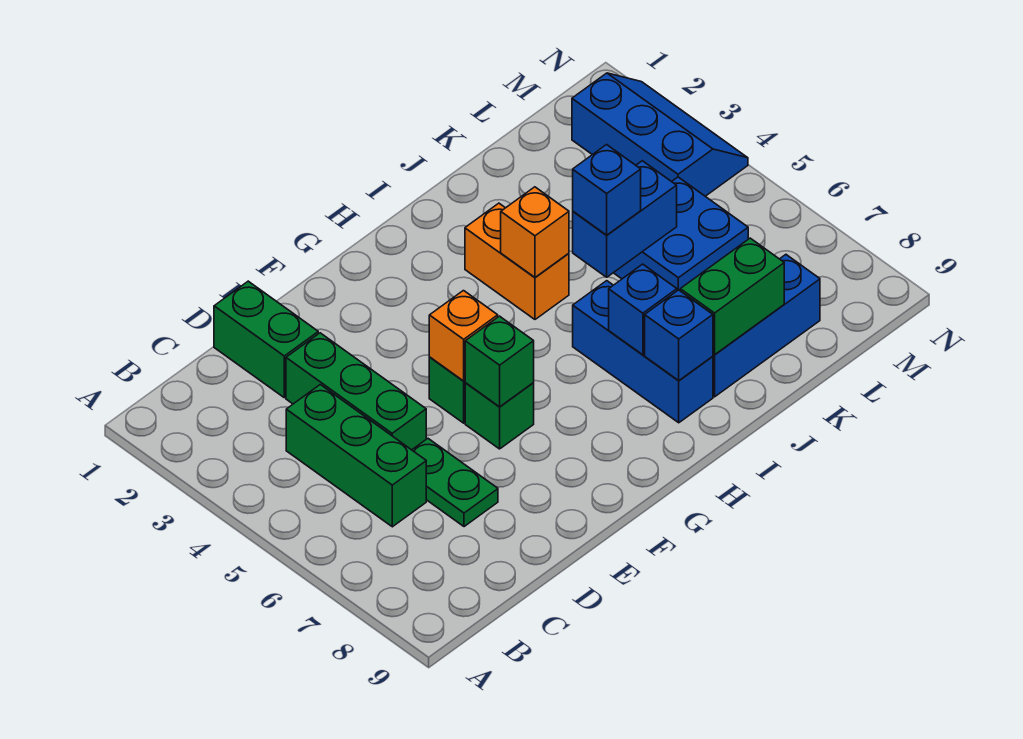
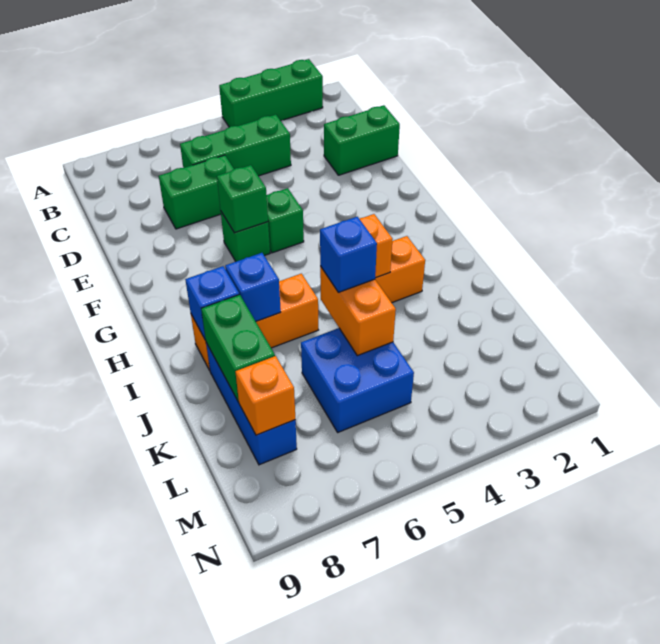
green brick D3:D5 level 1 -> green brick A2:A4 level 1
green plate D6:D7 level 1 -> green brick D6:D7 level 1
orange brick F5 level 2 -> orange brick L8 level 2
blue brick I6:I8 level 1 -> orange brick I6:I8 level 1
blue brick J5:K5 level 2 -> orange brick J5:K5 level 2
blue slope M2:N4 level 1 top M -> none

